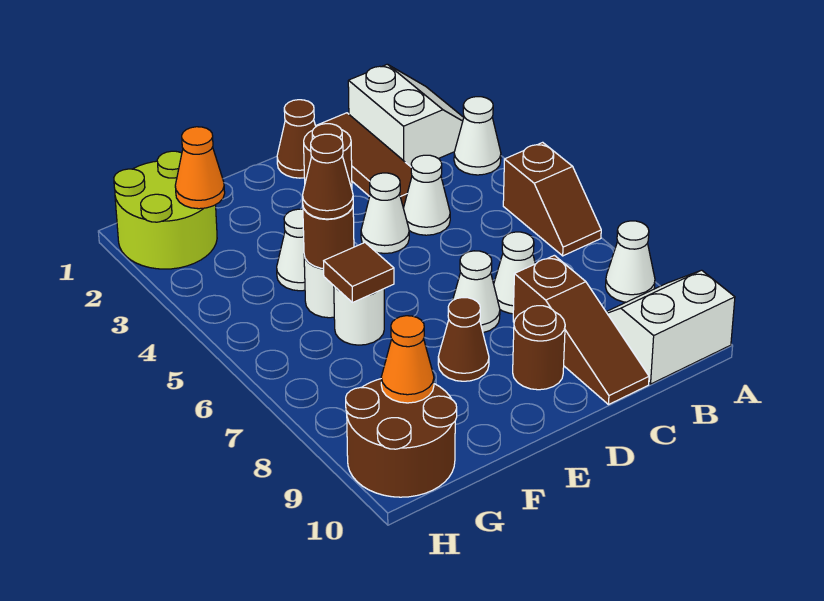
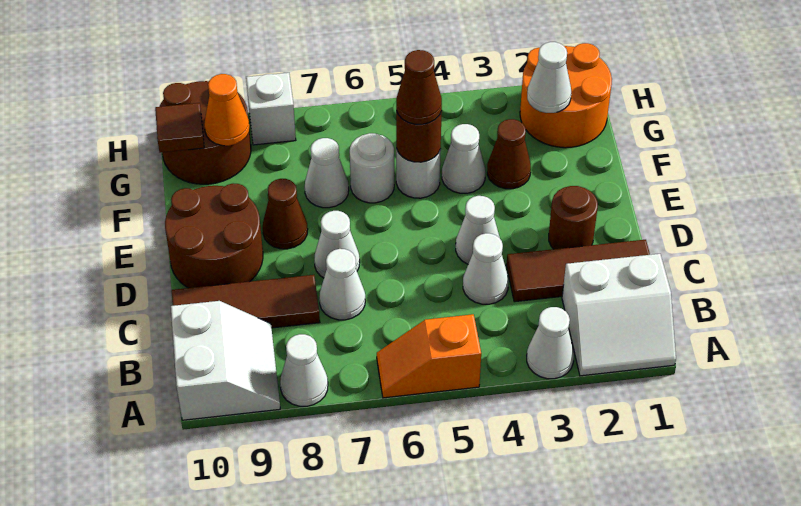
brown slope A5:A6 level 1 top 5 -> orange slope A5:A6 level 1 top 5
brown slope C8:C10 level 1 top 8 -> brown tile C8:C10 level 1
brown cone D1 level 1 -> brown cone F3 level 1
brown round brick D9 level 1 -> brown round brick D9:E10 level 1
brown tile F6 level 2 -> brown tile G10 level 2
none -> white cone F7 level 1
lime round brick G1:H2 level 1 -> orange round brick G1:H2 level 1
orange cone G2 level 2 -> white cone G2 level 2
none -> white brick H8 level 1

